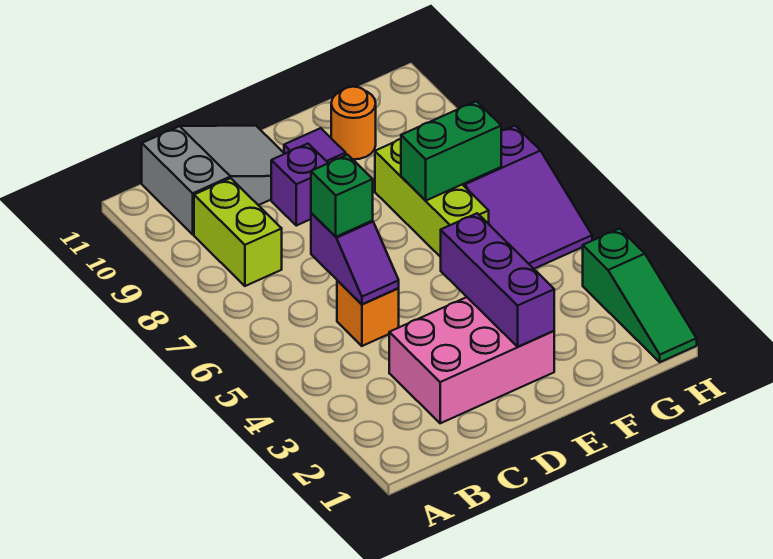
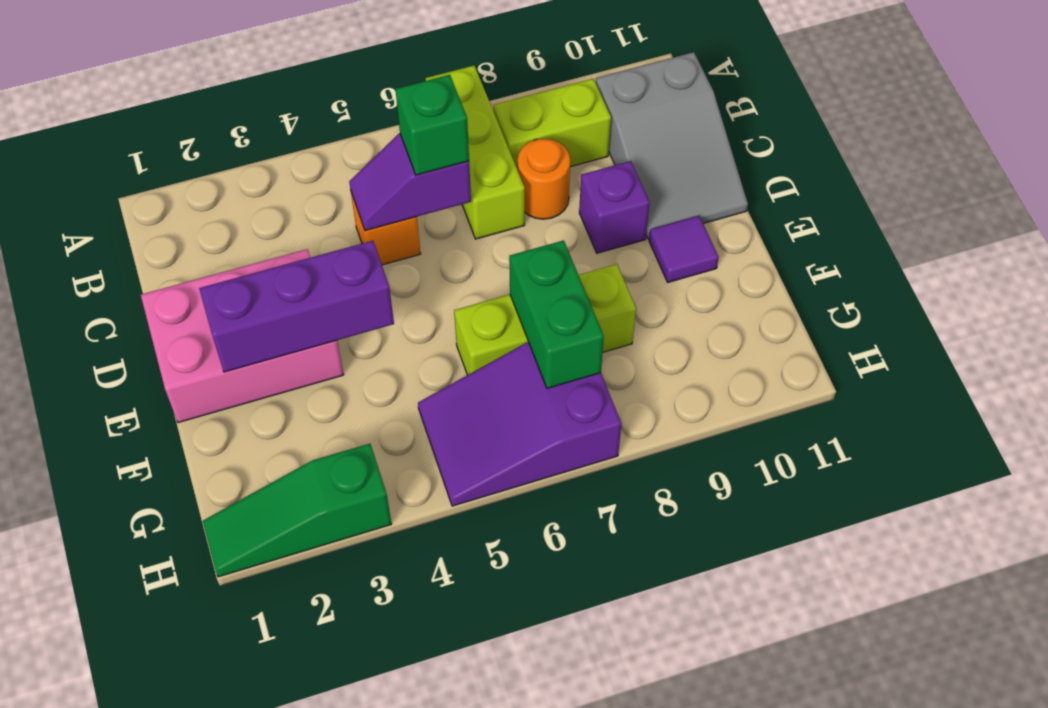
none -> lime brick A7:C7 level 1
pink brick C2:E3 level 1 -> pink brick D1:E3 level 1
orange round brick F10 level 1 -> orange round brick C8 level 1

